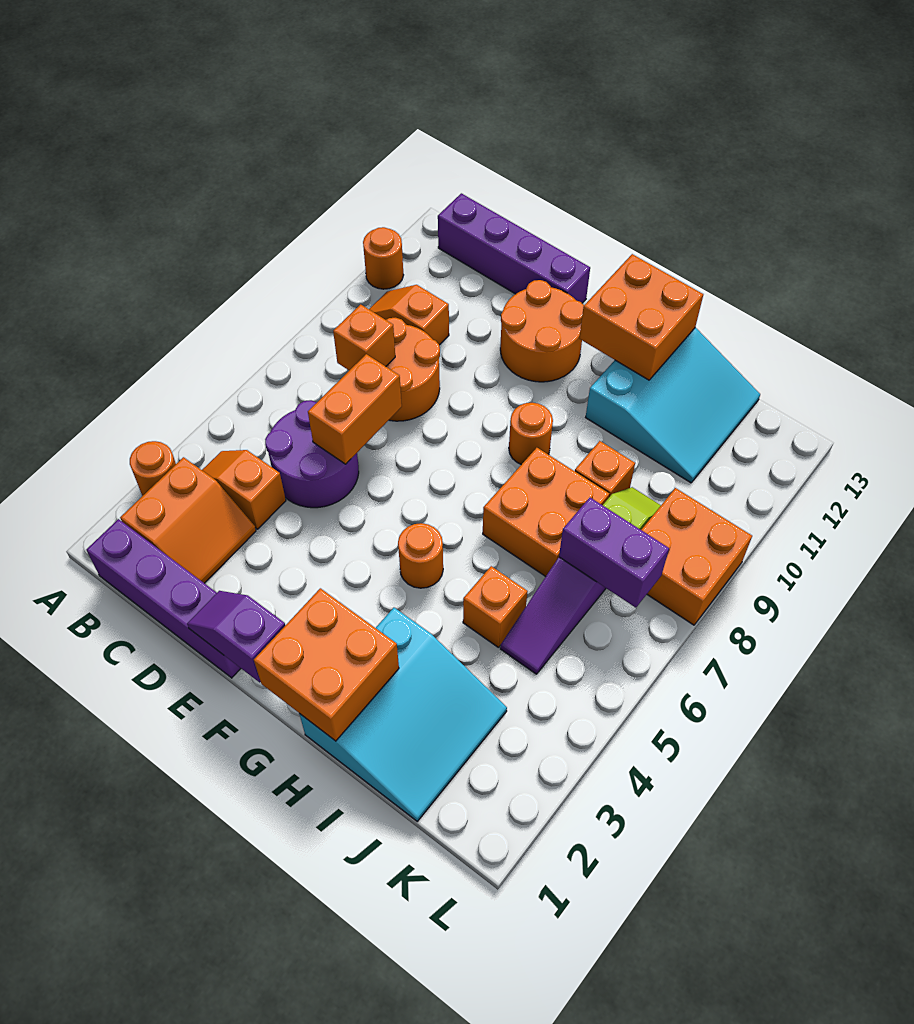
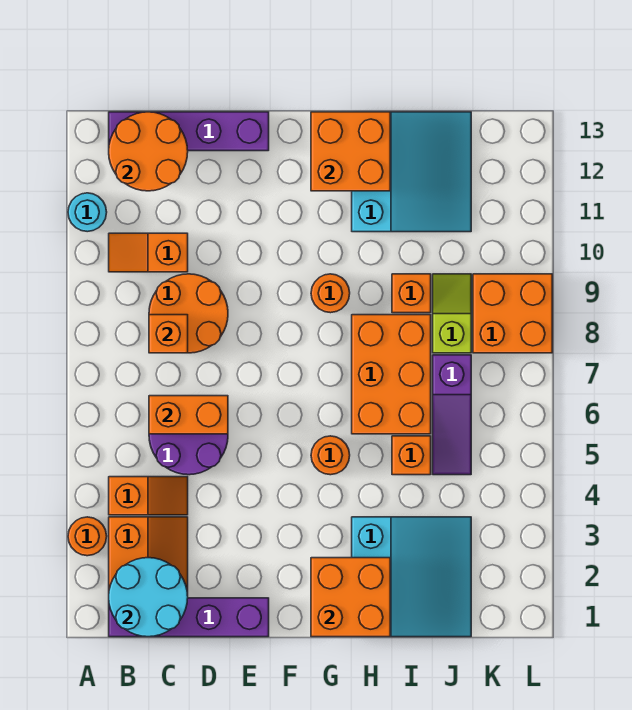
orange round brick A11 level 1 -> cyan round brick A11 level 1
none -> cyan round brick B1:C2 level 2
orange slope B4:C4 level 1 top C -> orange slope B4:C4 level 1 top B
orange brick D6:D7 level 2 -> orange brick C6:D6 level 2
purple slope E1:F1 level 2 top F -> none
orange round brick E11:F12 level 1 -> orange round brick B12:C13 level 2
orange brick H7:I8 level 1 -> orange brick H6:I8 level 1
purple brick J7:K7 level 2 -> none

